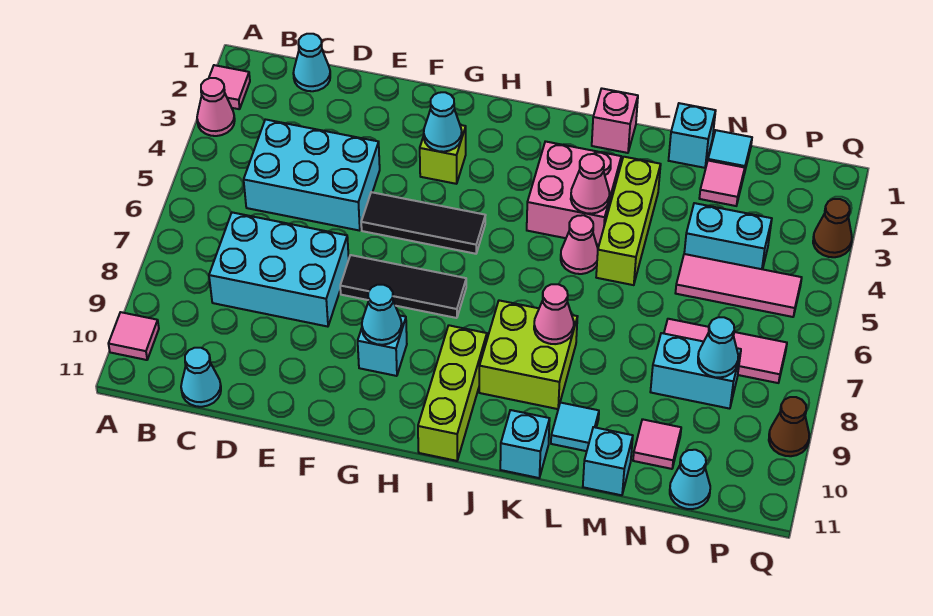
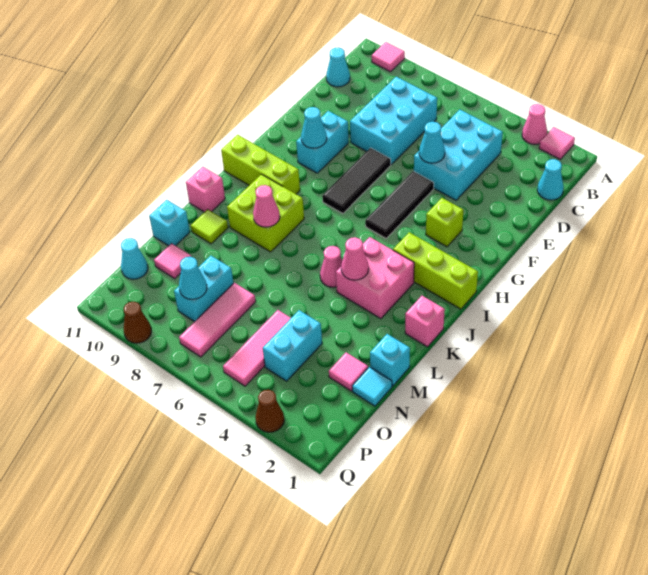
cyan cone G3 level 2 -> cyan cone E5 level 2
cyan brick G9 level 1 -> cyan brick F9:G9 level 1
cyan brick K11 level 1 -> pink brick K11 level 1
lime brick L3:L5 level 1 -> lime brick I1:I3 level 1
cyan tile L10 level 1 -> lime tile L10 level 1

